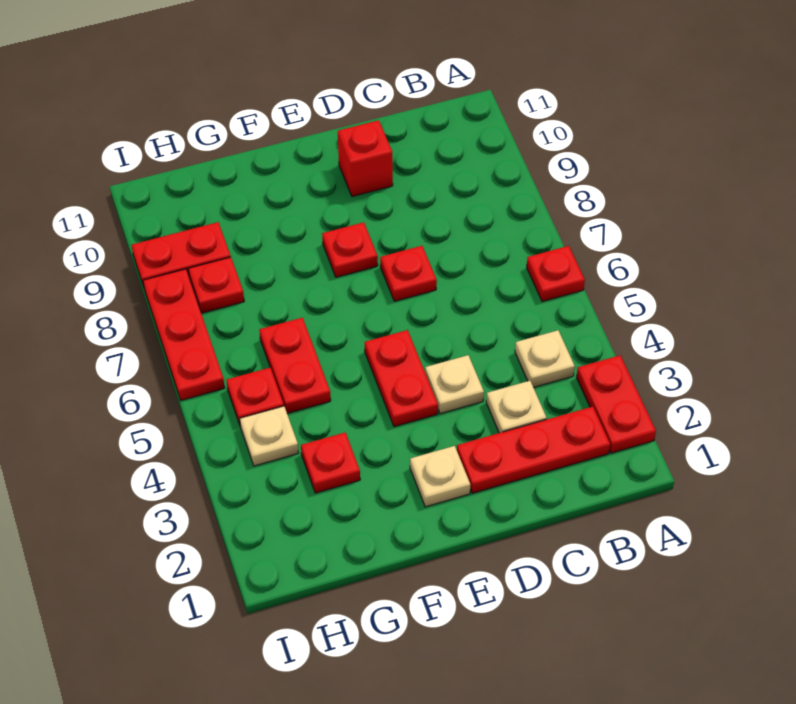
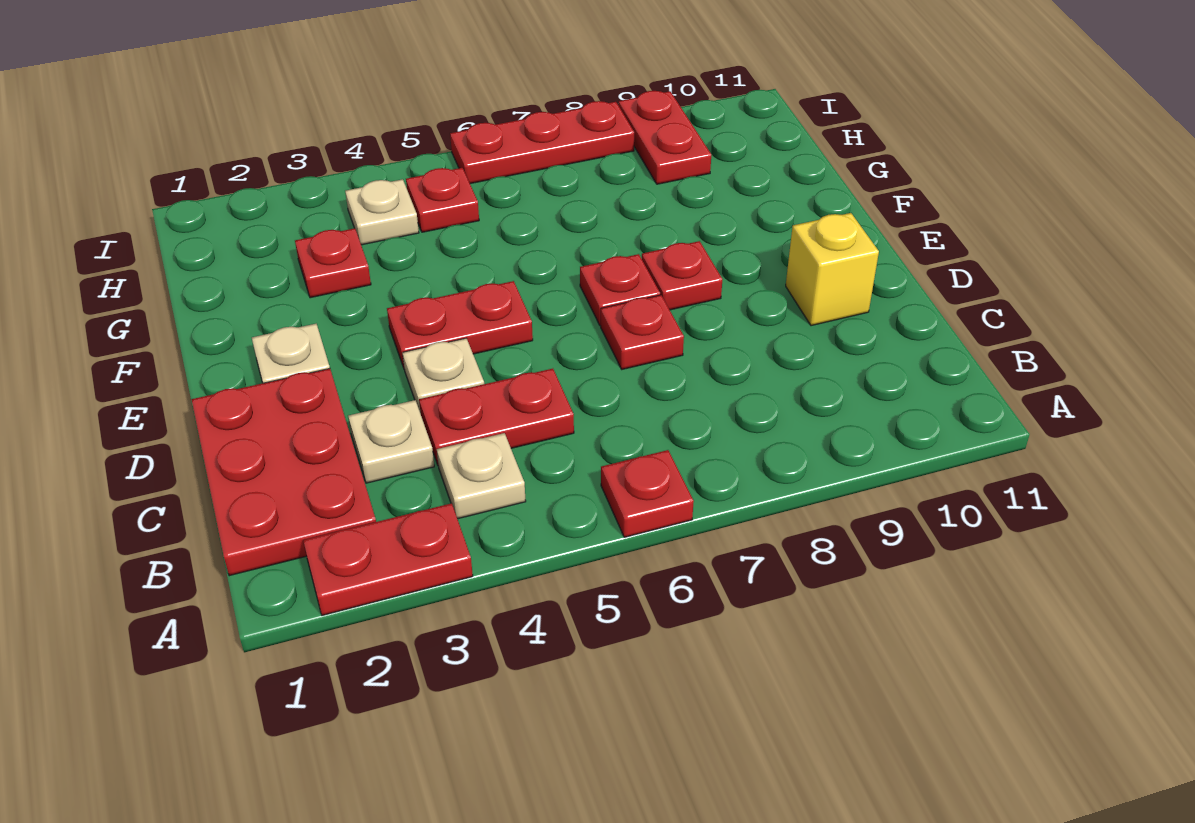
red plate B2:D2 level 1 -> red plate B1:D2 level 1
red brick D10 level 1 -> yellow brick D10 level 1
red plate G5:G6 level 1 -> red plate C4:C5 level 1
red plate H8 level 1 -> red plate E7 level 1

